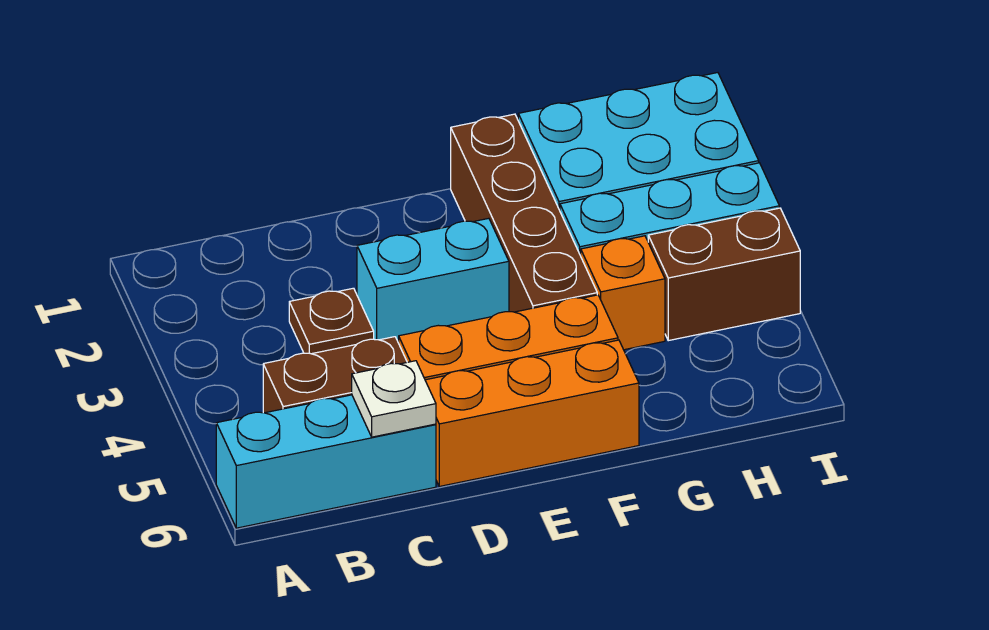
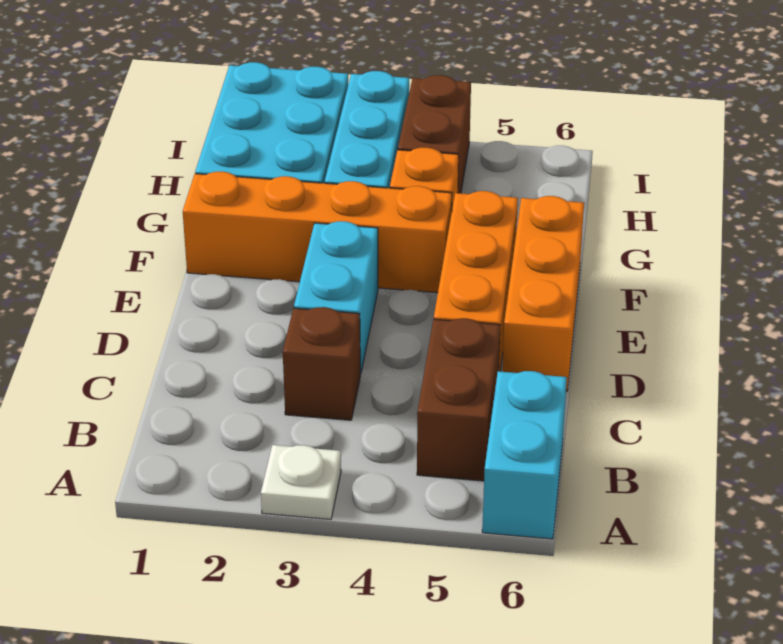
cyan brick A6:C6 level 1 -> cyan brick A6:B6 level 1
brown plate C3 level 1 -> brown brick C3 level 1
white plate C6 level 2 -> white plate A3 level 1
brown brick F1:F4 level 1 -> orange brick F1:F4 level 1

